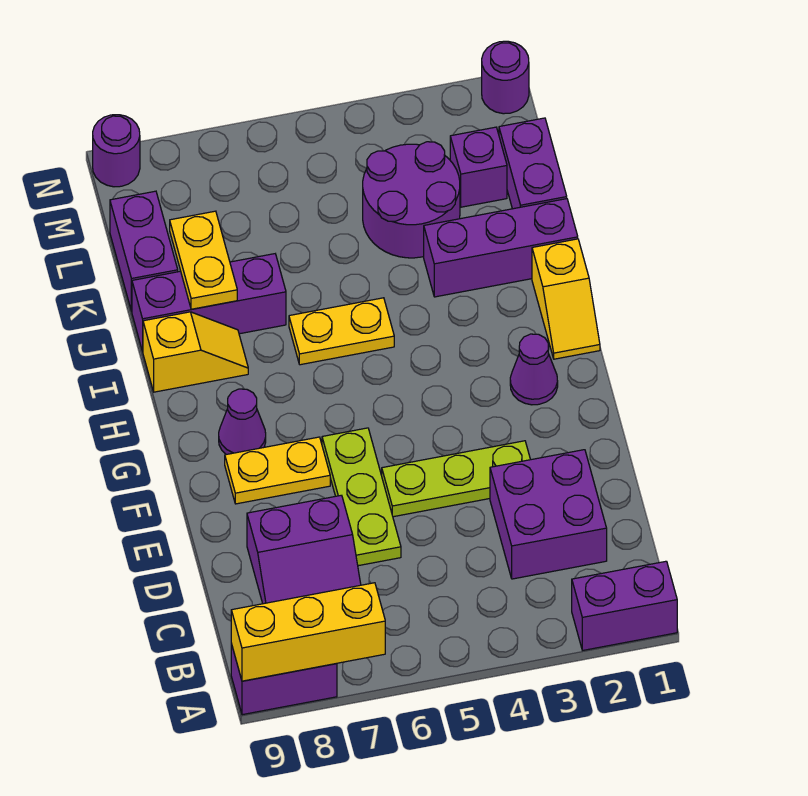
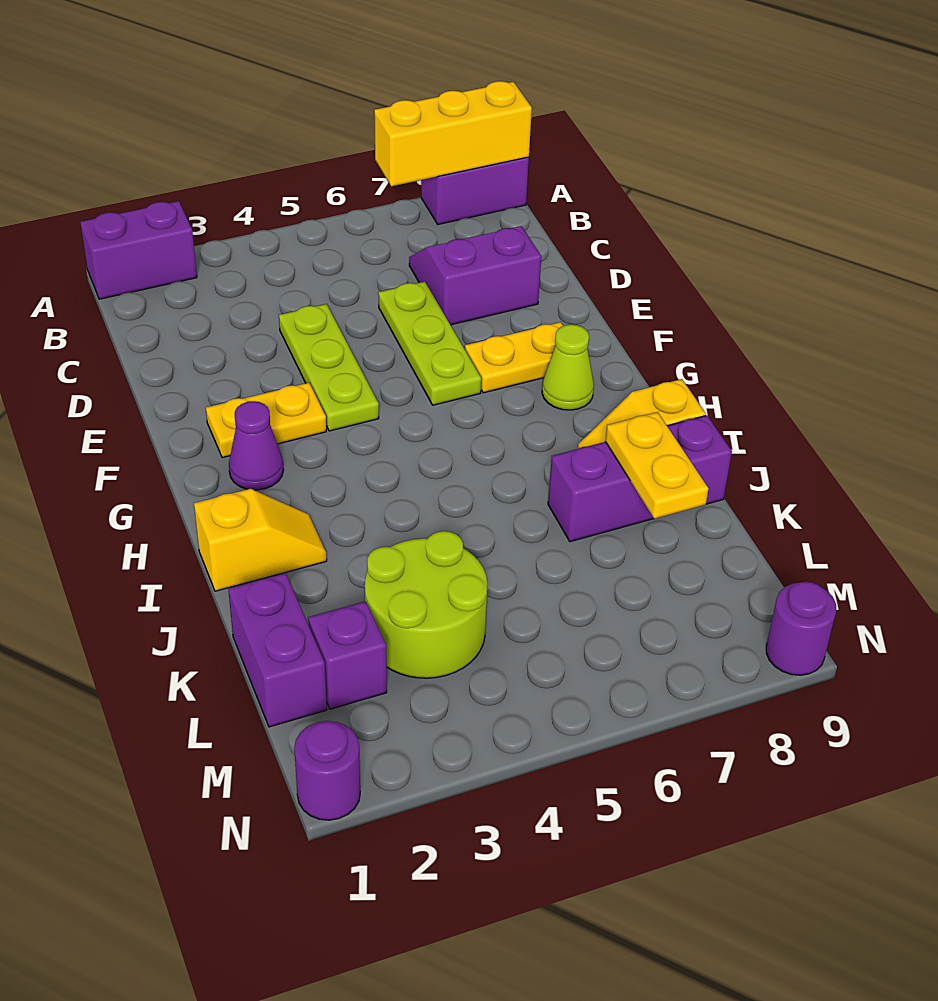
purple brick C2:D3 level 1 -> none
lime plate E3:E5 level 1 -> lime plate D4:F4 level 1
purple cone G8 level 1 -> lime cone G8 level 1
yellow slope H1:I1 level 1 top I -> yellow slope I1:I2 level 1 top 1
yellow plate I5:I6 level 1 -> yellow plate F2:F3 level 1
purple brick J1:J3 level 1 -> none
purple round brick K3:L4 level 1 -> lime round brick K3:L4 level 1
purple brick K9:L9 level 1 -> none

